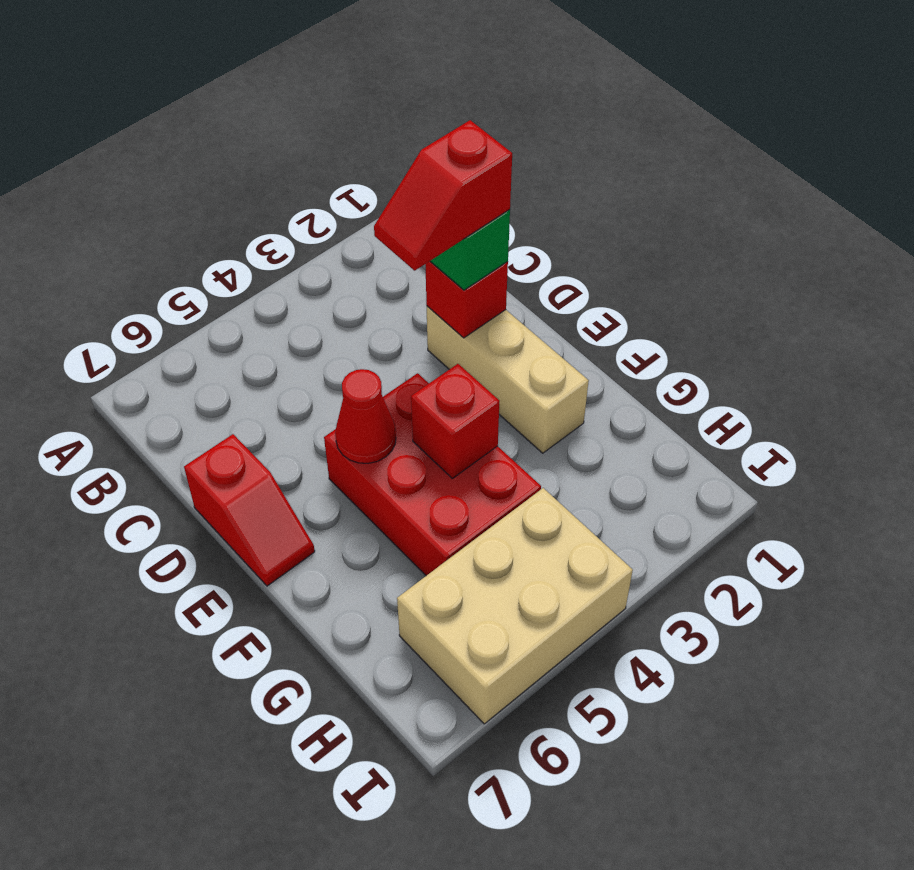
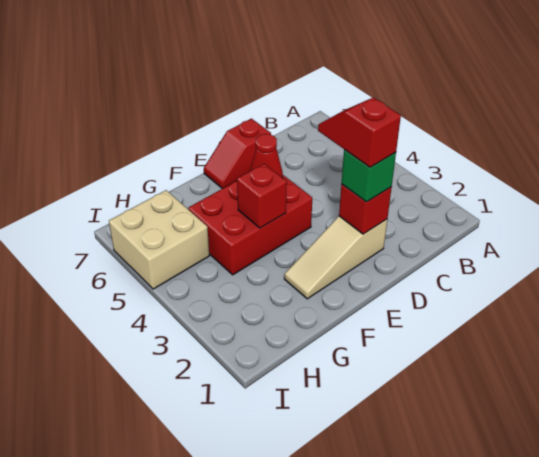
tan brick D2:F2 level 1 -> tan slope D2:F2 level 1 top D
tan brick H4:I6 level 1 -> tan brick H5:I6 level 1

